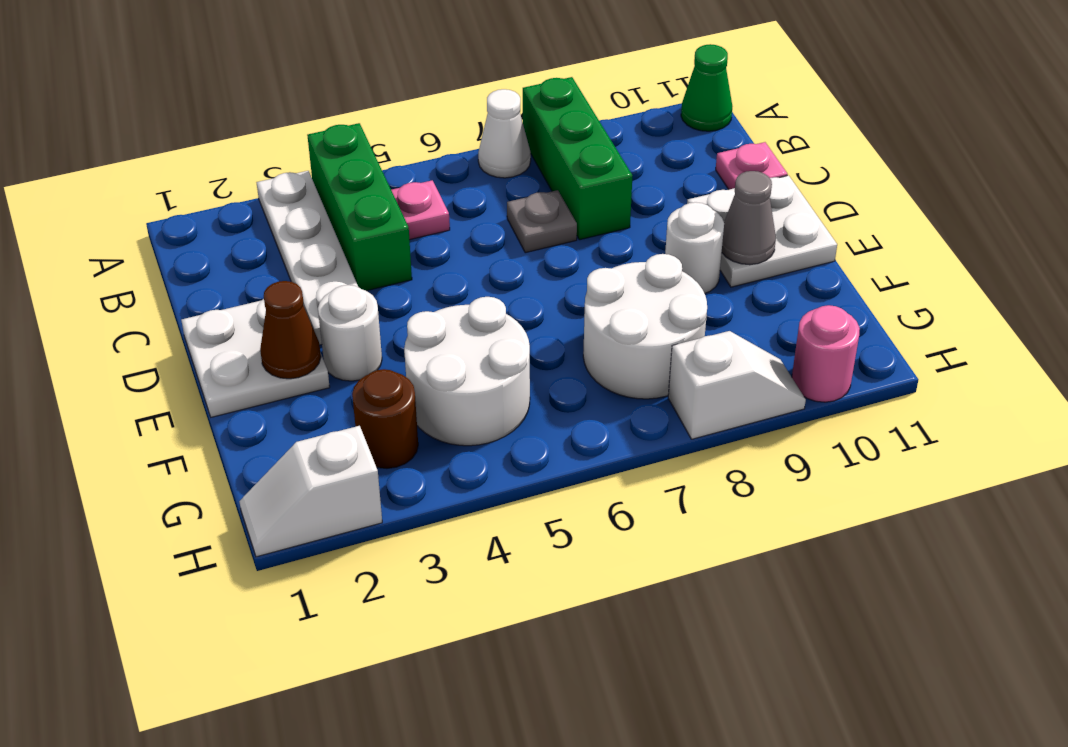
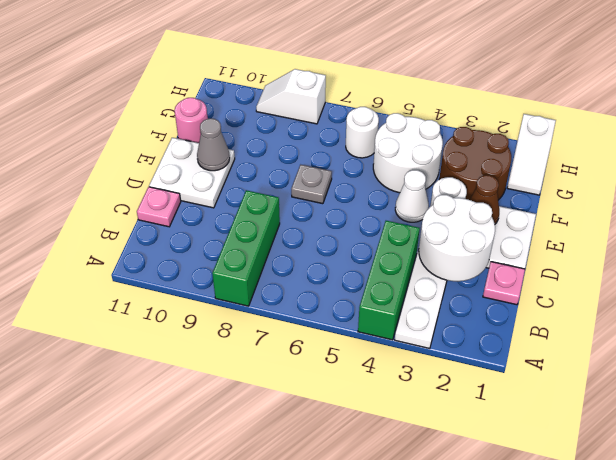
white cone A7 level 1 -> white cone E4 level 1
green cone A11 level 1 -> none
pink plate B5 level 1 -> pink plate C1 level 1
grey plate C7 level 1 -> grey plate E7 level 1
white round brick E9 level 1 -> white round brick G6 level 1
white round brick F7:G8 level 1 -> white round brick C2:D3 level 2
brown round brick G3 level 1 -> brown round brick F2:G3 level 1
white slope H1:H2 level 1 top 2 -> white slope G1:H1 level 1 top H
pink round brick H10 level 1 -> pink round brick F11 level 1

